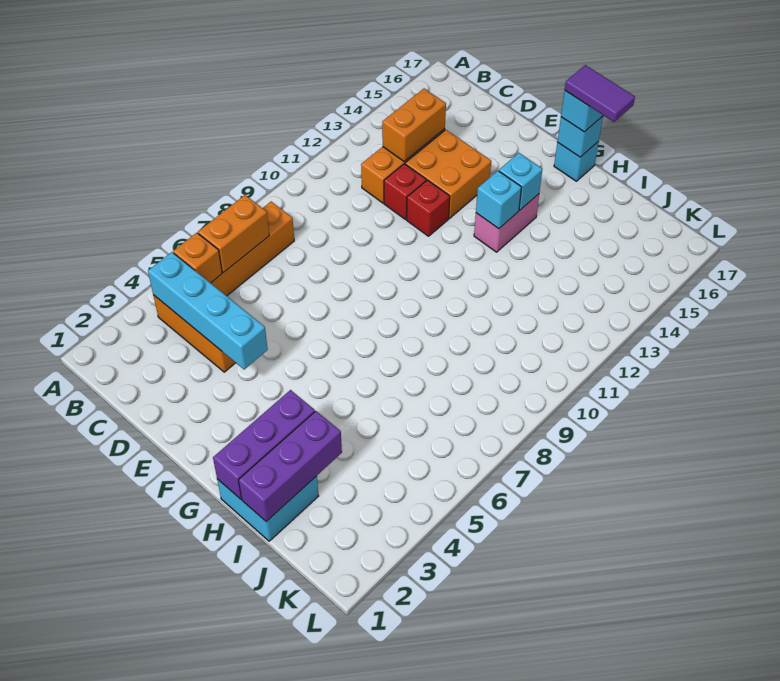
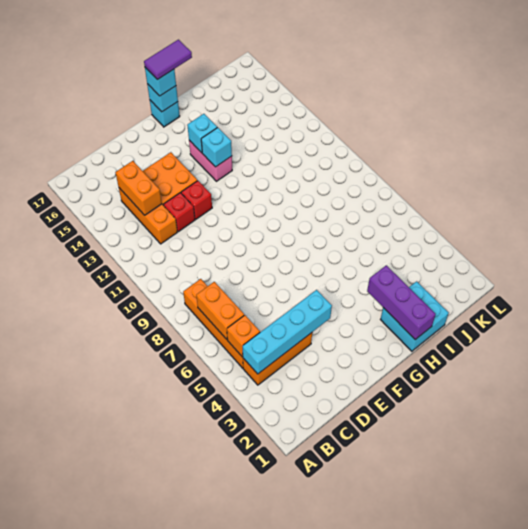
purple brick I1:I3 level 2 -> none

